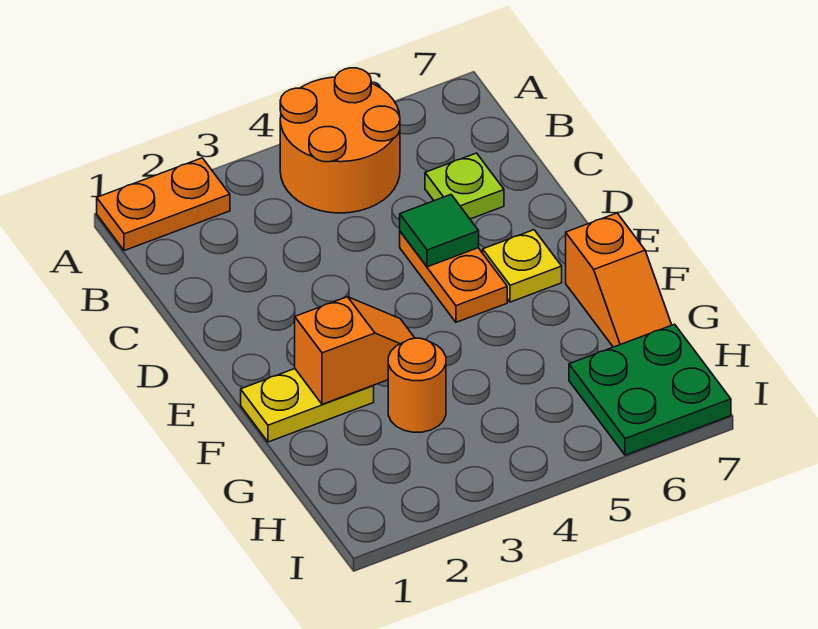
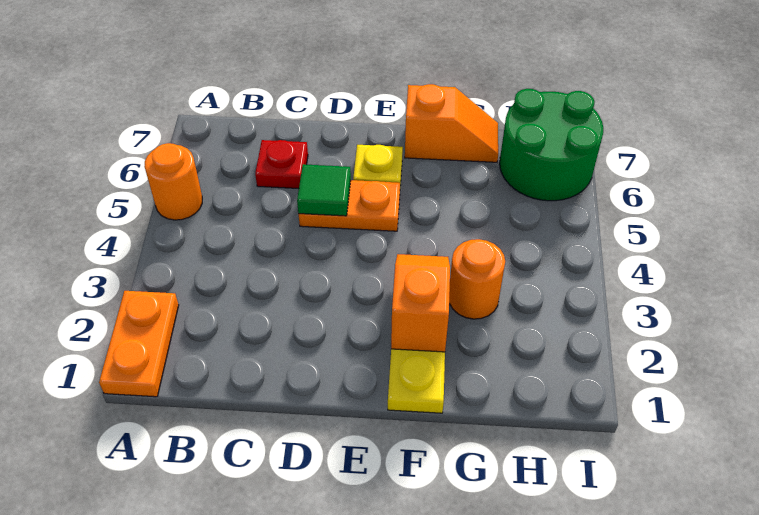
orange round brick A4:B5 level 1 -> orange round brick A5 level 1
lime plate C6 level 1 -> red plate C6 level 1
green plate H6:I7 level 1 -> green round brick H6:I7 level 1

